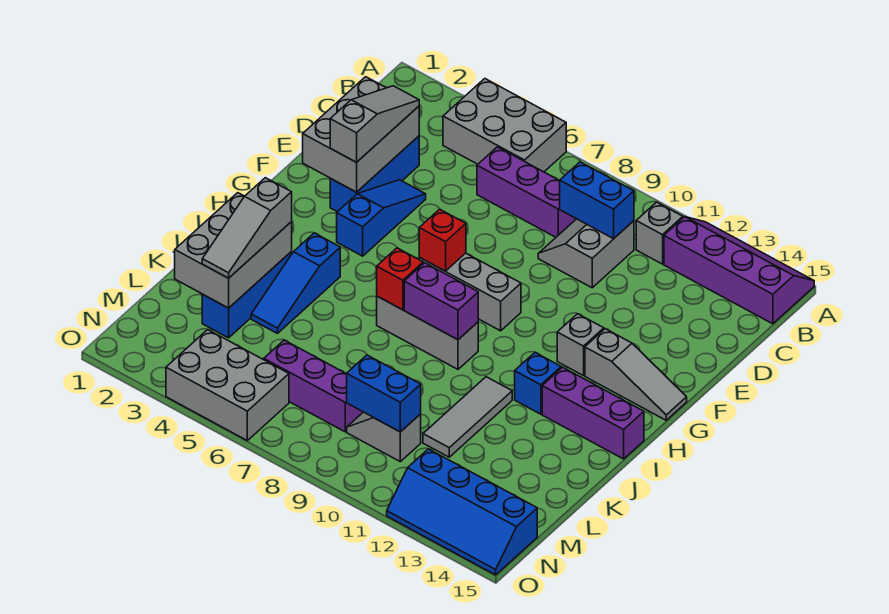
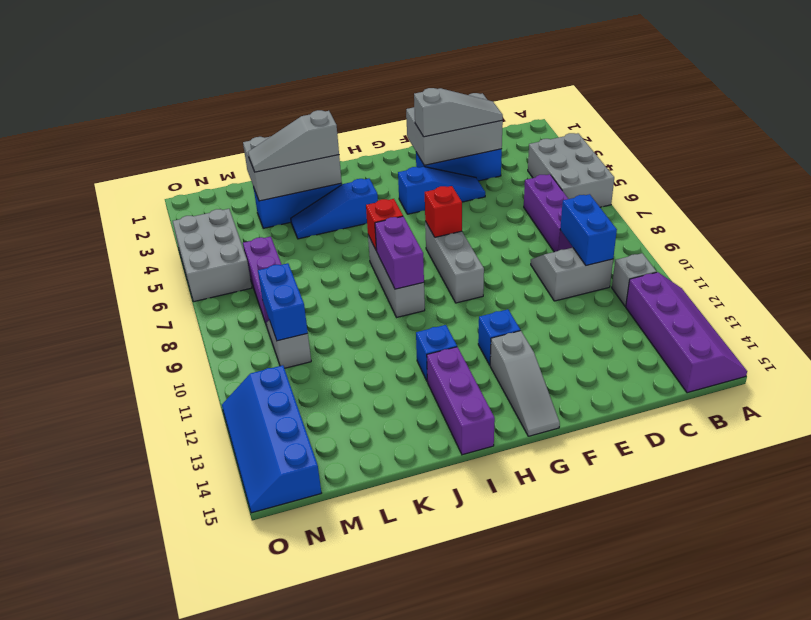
grey brick G12 level 1 -> blue brick G12 level 1
grey tile J11:L11 level 1 -> none

